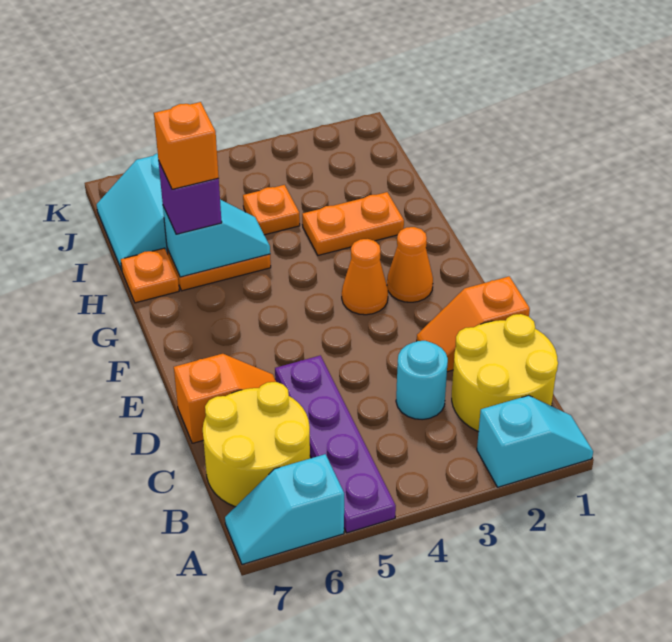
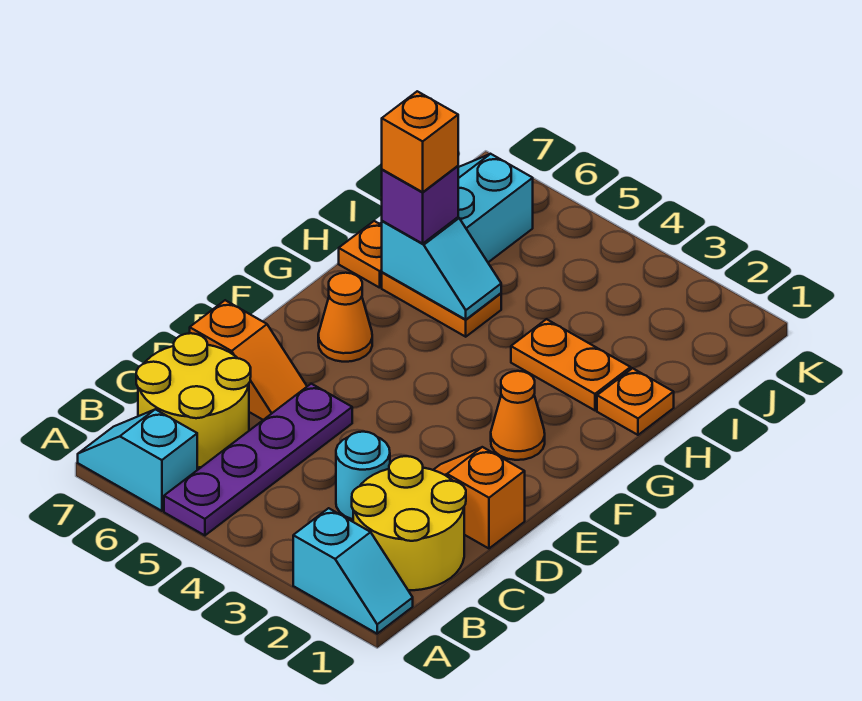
orange cone F3 level 1 -> orange cone F6 level 1
orange plate I4 level 1 -> orange plate H1 level 1

